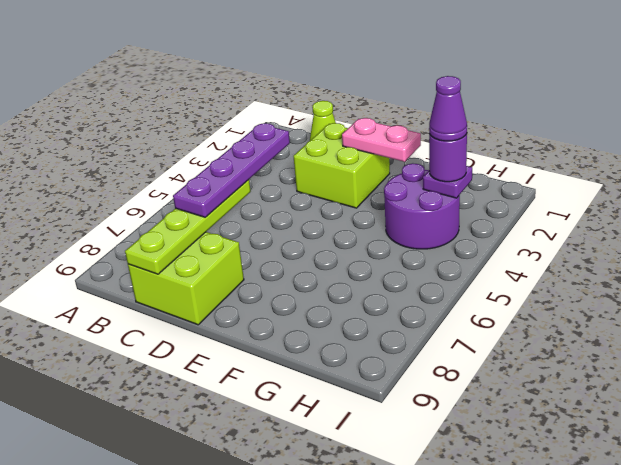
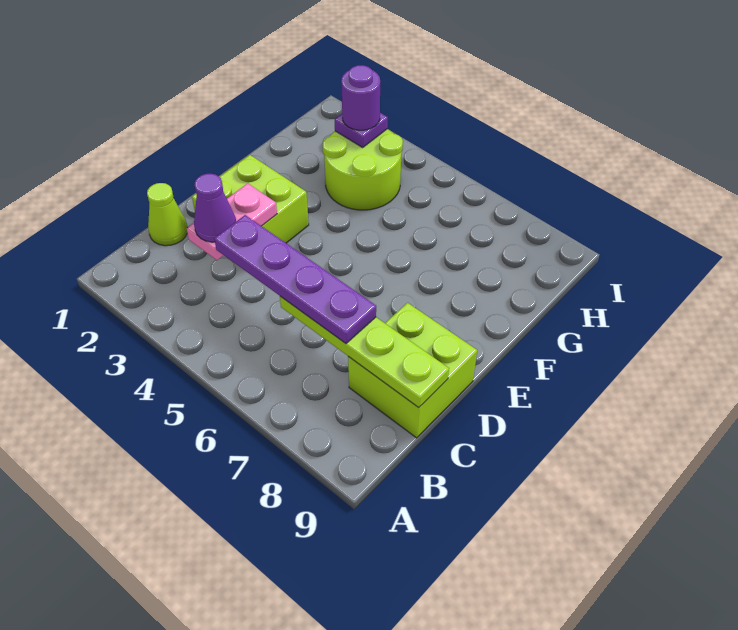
pink plate E2:F2 level 2 -> pink plate C3:D3 level 2
purple round brick G3:H4 level 1 -> lime round brick G3:H4 level 1
purple cone H3 level 4 -> purple cone C3 level 3

